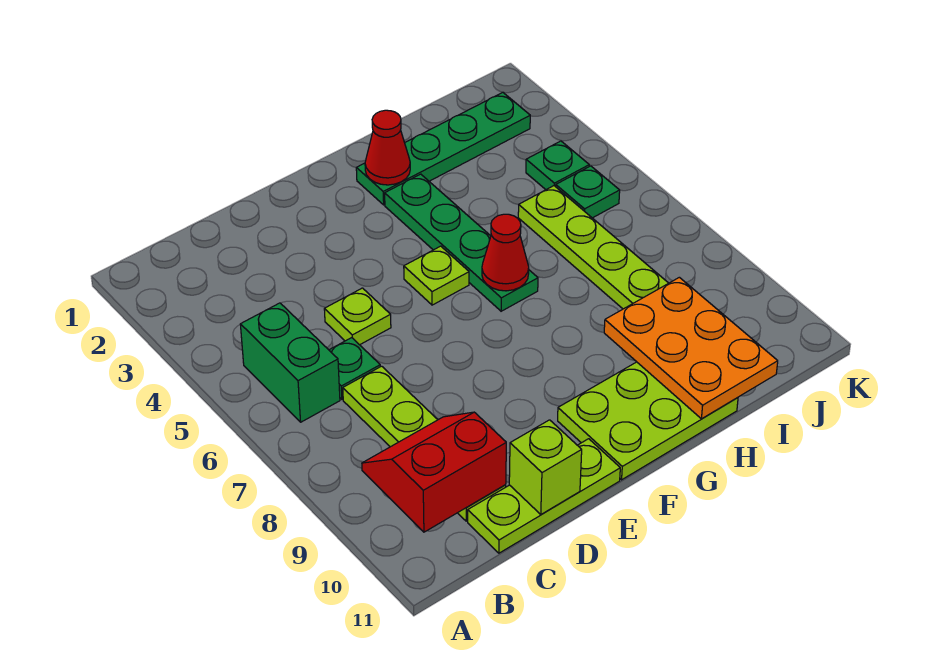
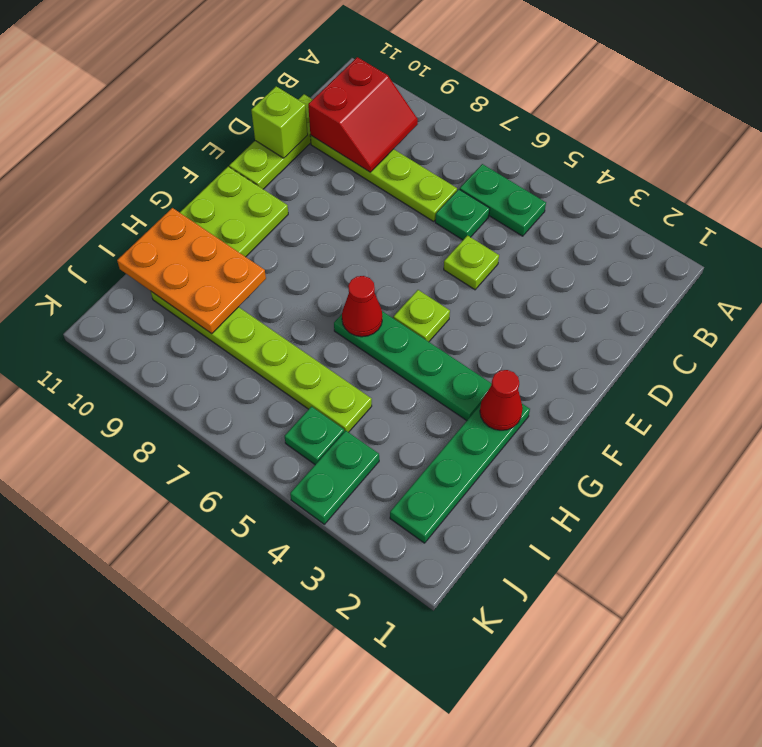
green brick B5:B6 level 1 -> green plate B5:B6 level 1
green plate J4 level 1 -> green plate J4:K4 level 1

